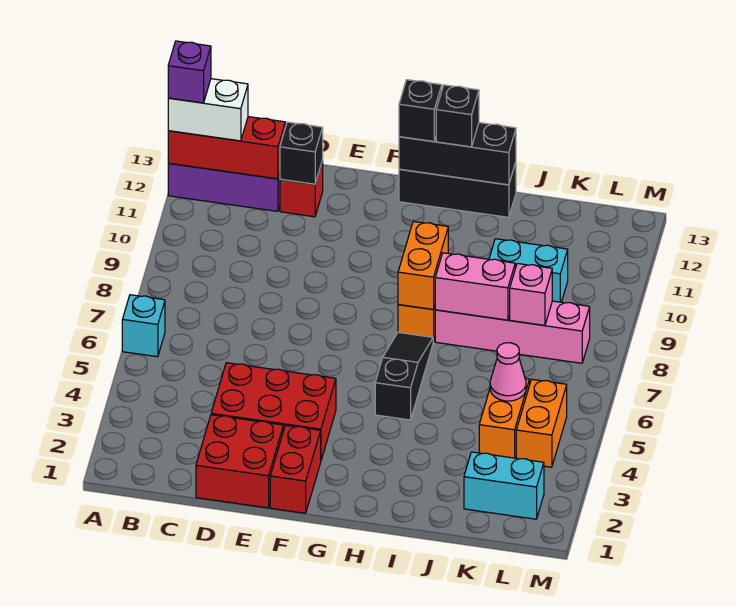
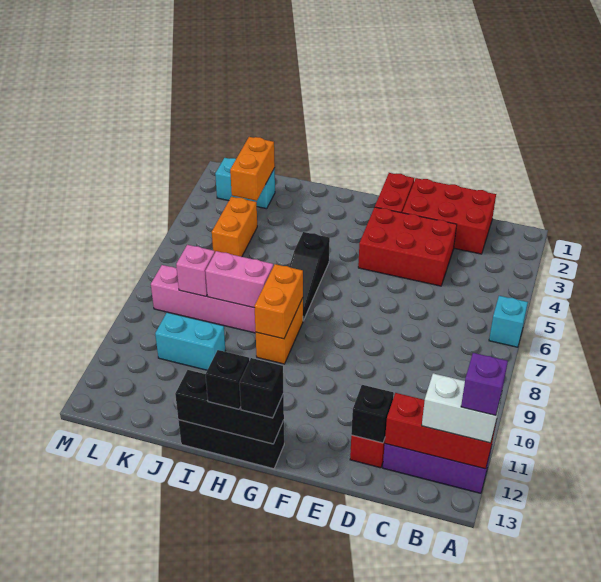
red brick D1:E2 level 1 -> red brick C1:E2 level 1
pink cone K5 level 2 -> none
orange brick L4:L5 level 1 -> orange brick K2:K3 level 2

